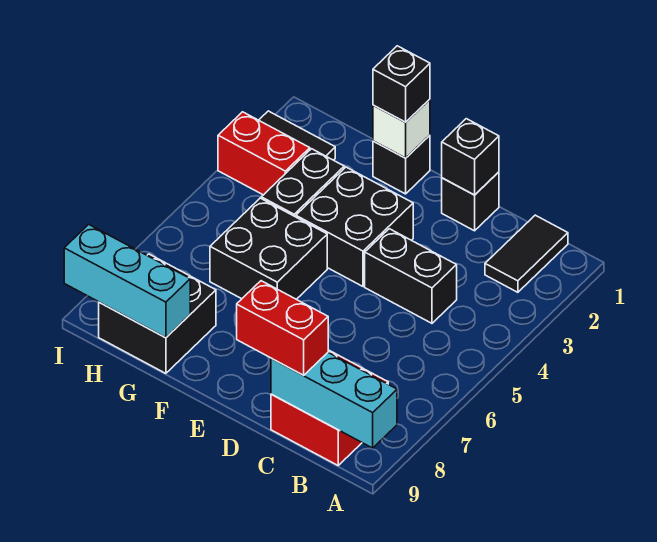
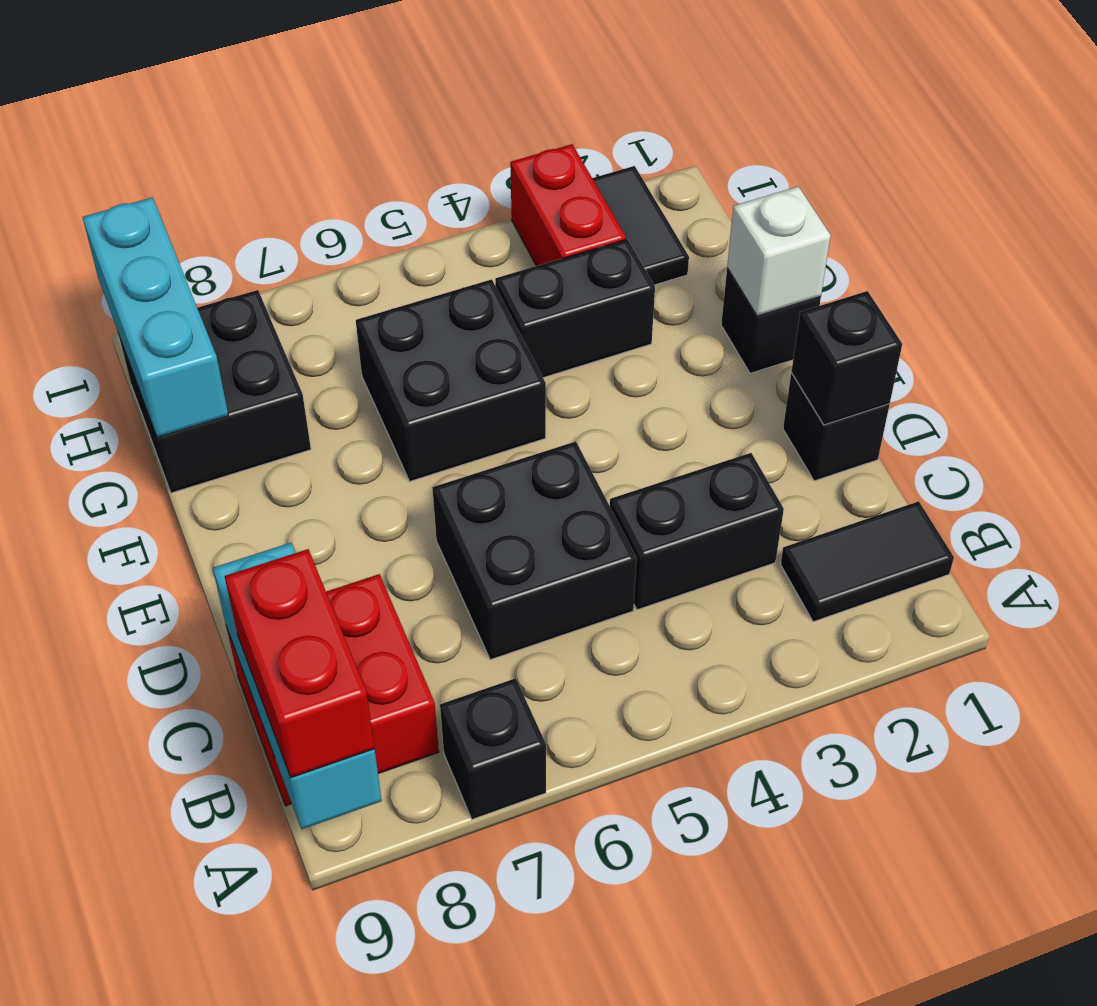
black brick C4:D4 level 1 -> black brick C3:C4 level 1
red brick C9:D9 level 3 -> red brick A9:B9 level 3
black brick E3:F4 level 1 -> black brick C5:D6 level 1
black brick F1 level 3 -> black brick A7 level 1

